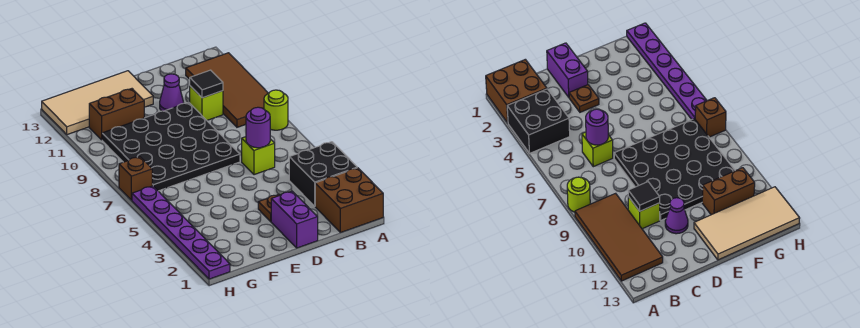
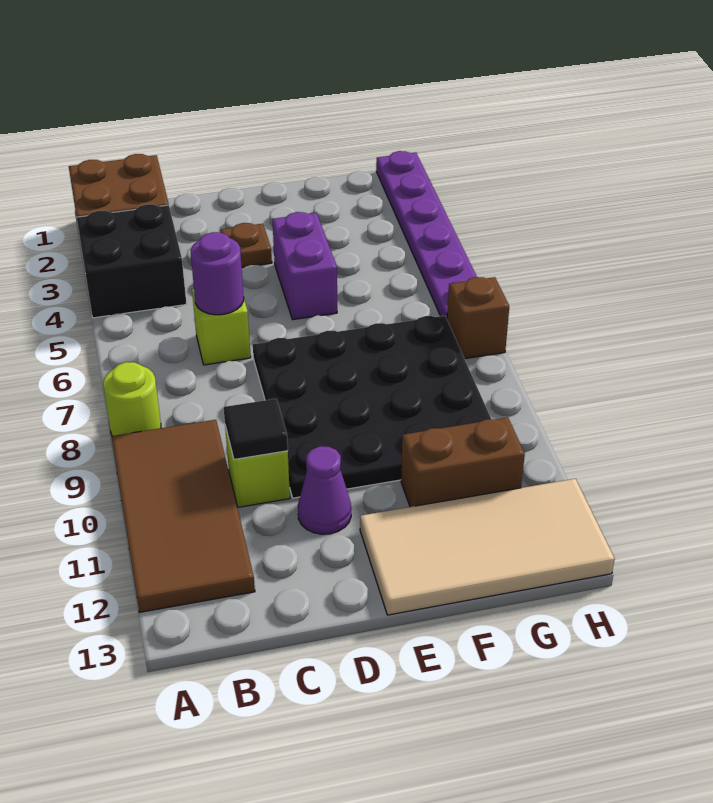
purple brick D1:D2 level 1 -> purple brick E4:E5 level 1

